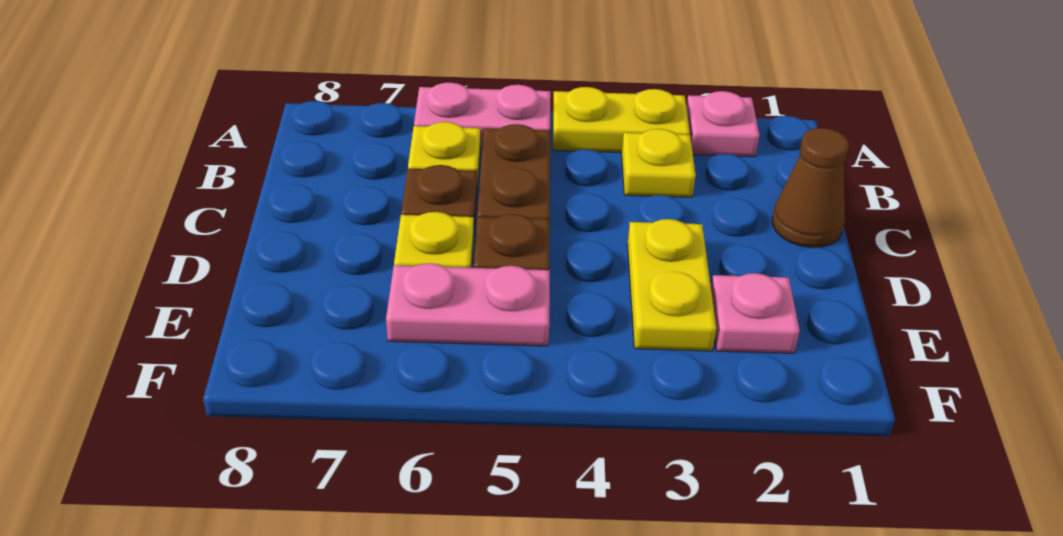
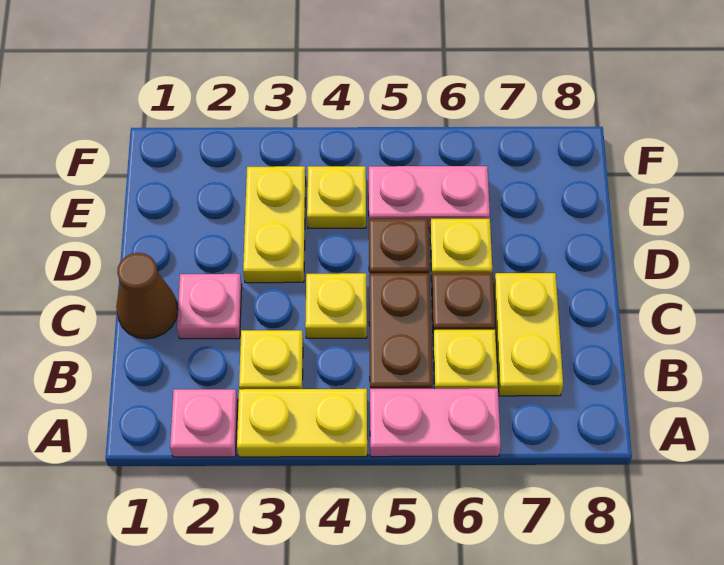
none -> yellow plate B7:C7 level 1
none -> yellow plate C4 level 1
pink plate E2 level 1 -> pink plate C2 level 1
none -> yellow plate E4 level 1

